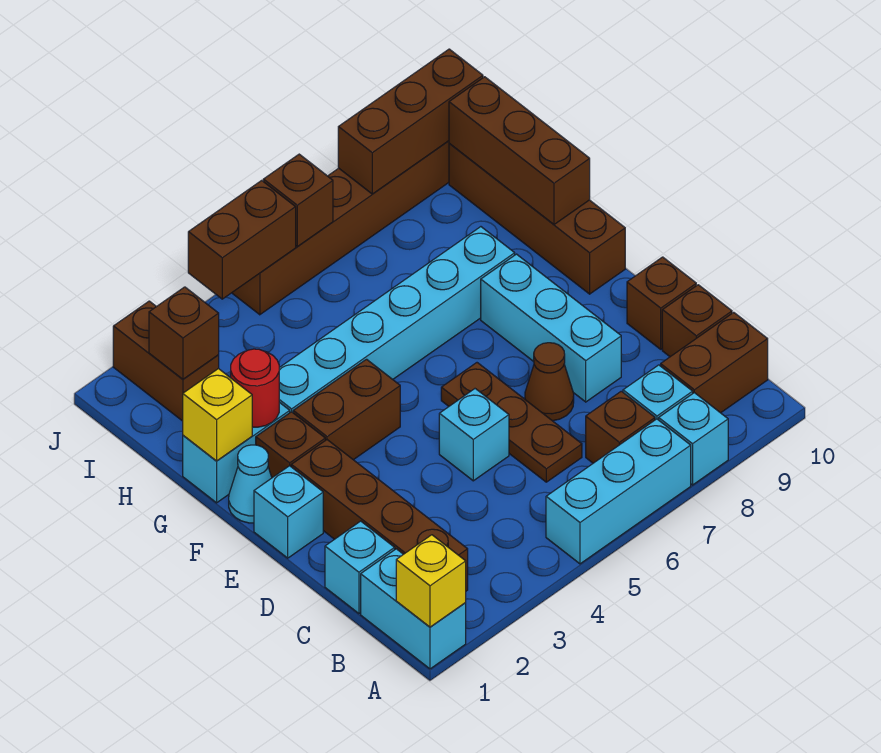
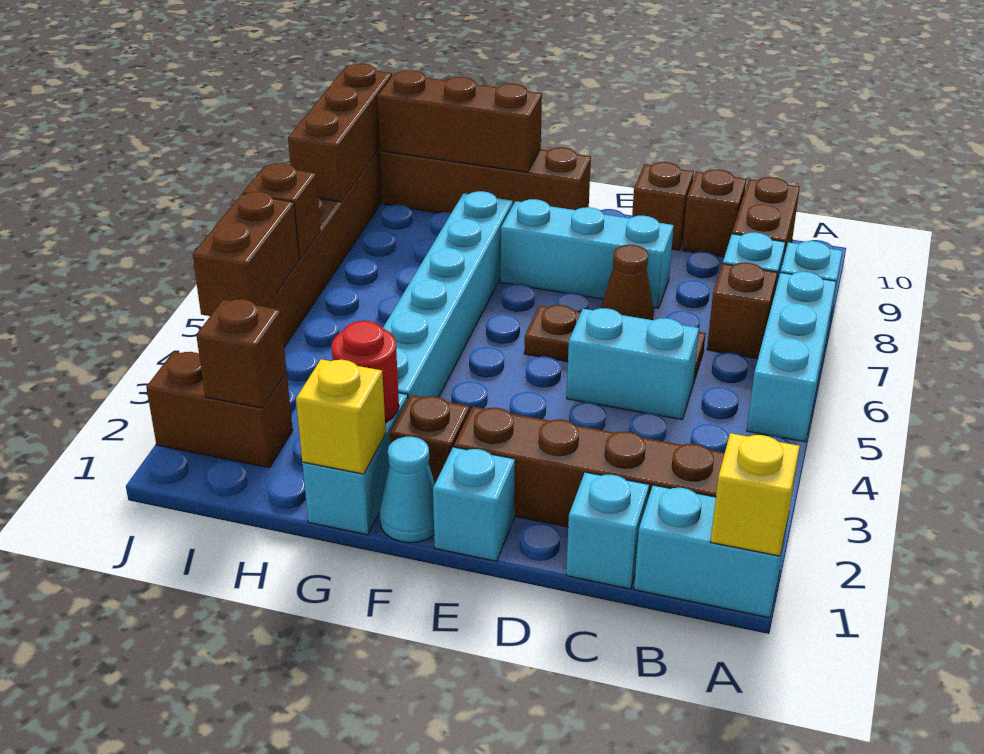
cyan brick D5 level 1 -> cyan brick C5:D5 level 1
brown brick F3:F4 level 1 -> none

